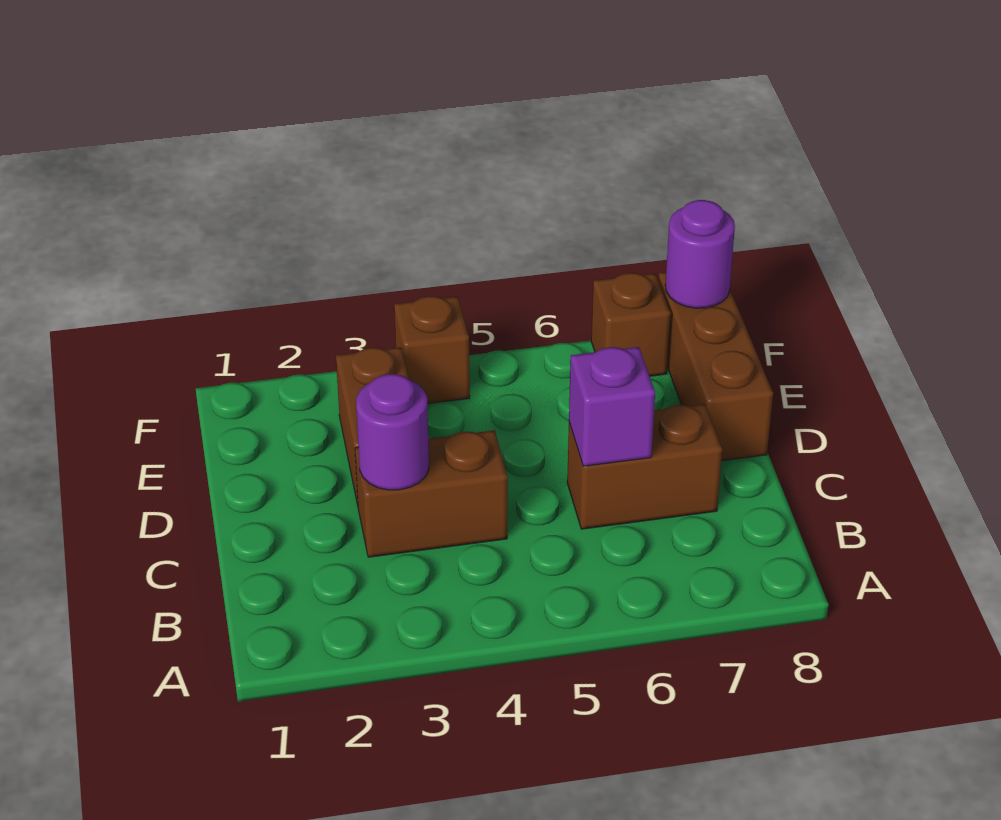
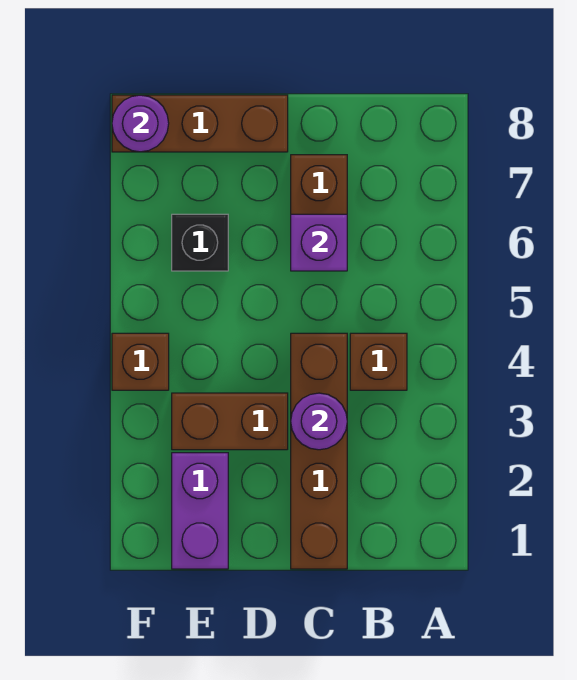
brown brick C3:C4 level 1 -> brown brick C1:C4 level 1
none -> purple brick E1:E2 level 1
none -> black brick E6 level 1
brown brick F7 level 1 -> brown brick B4 level 1

